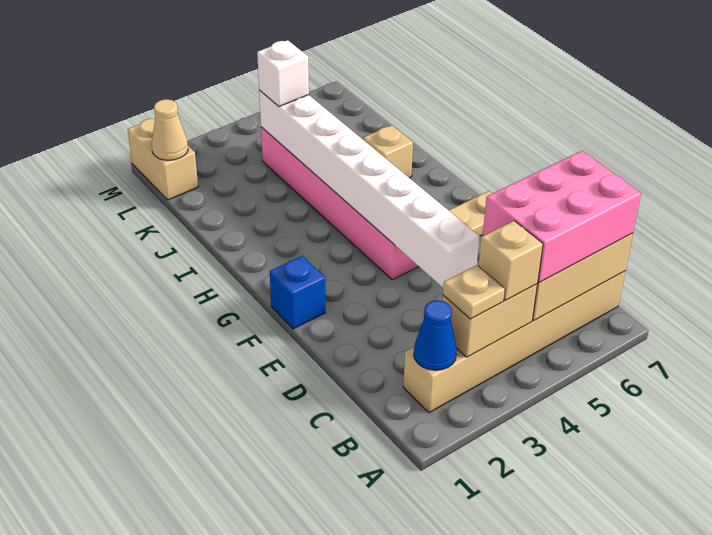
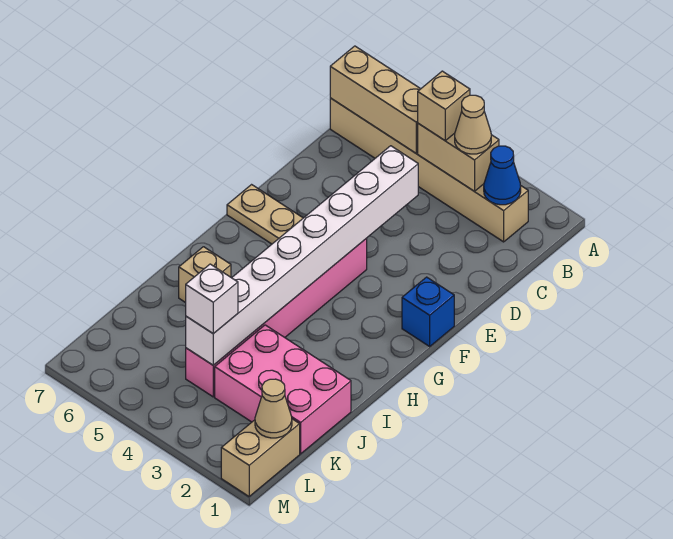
tan plate B3 level 3 -> tan cone B3 level 3
pink brick B5:C7 level 3 -> pink brick J1:K3 level 1

